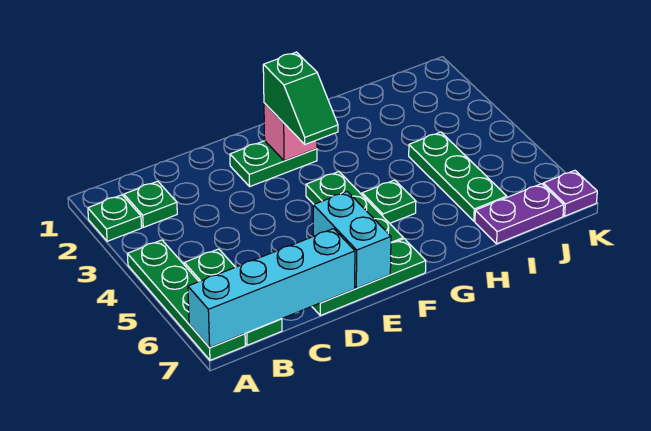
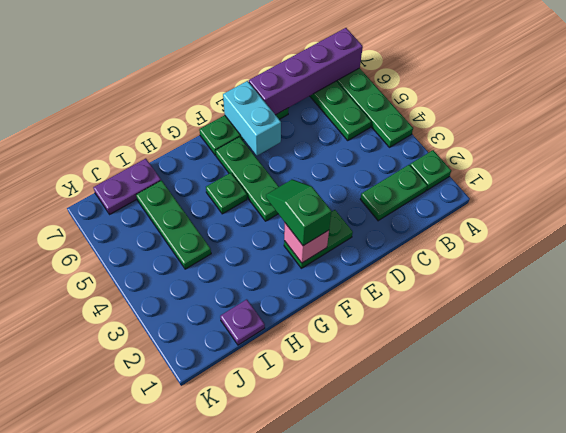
cyan brick A7:D7 level 2 -> purple brick A7:D7 level 2
green plate B2 level 1 -> green plate B2:C2 level 1
purple plate K7 level 1 -> purple plate I1 level 1

